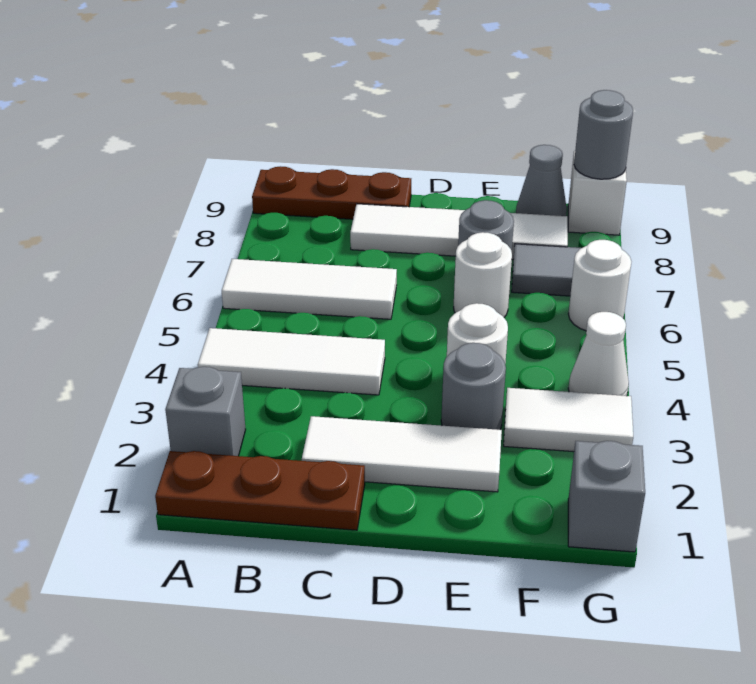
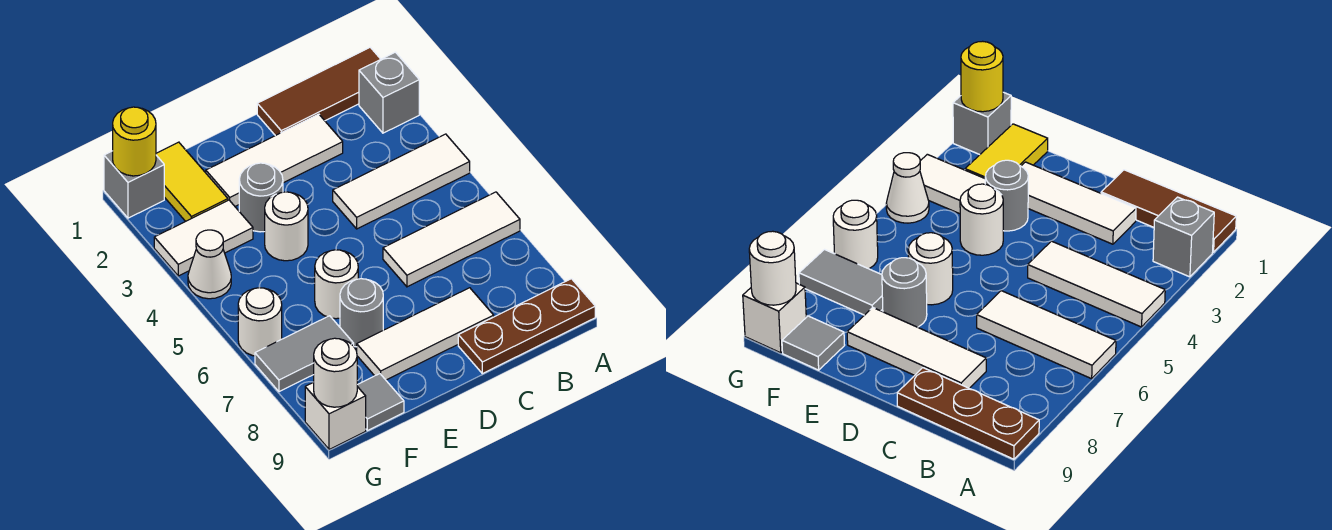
brown plate A1:C1 level 1 -> brown tile A1:C1 level 1
white tile C8:F8 level 1 -> white tile C8:E8 level 1
none -> yellow tile F1:F2 level 1
grey cone F9 level 1 -> grey tile F9 level 1
none -> yellow round brick G1 level 2
grey round brick G9 level 2 -> white round brick G9 level 2

